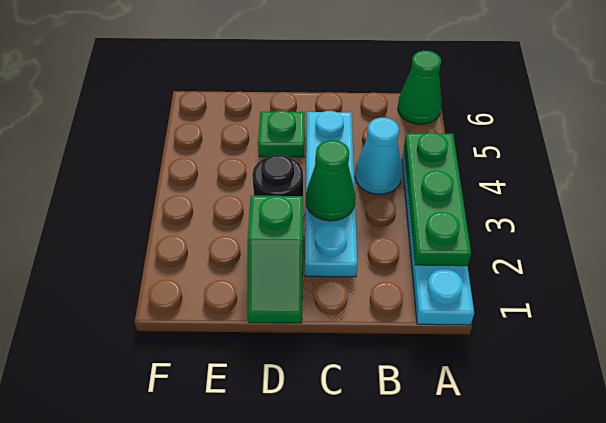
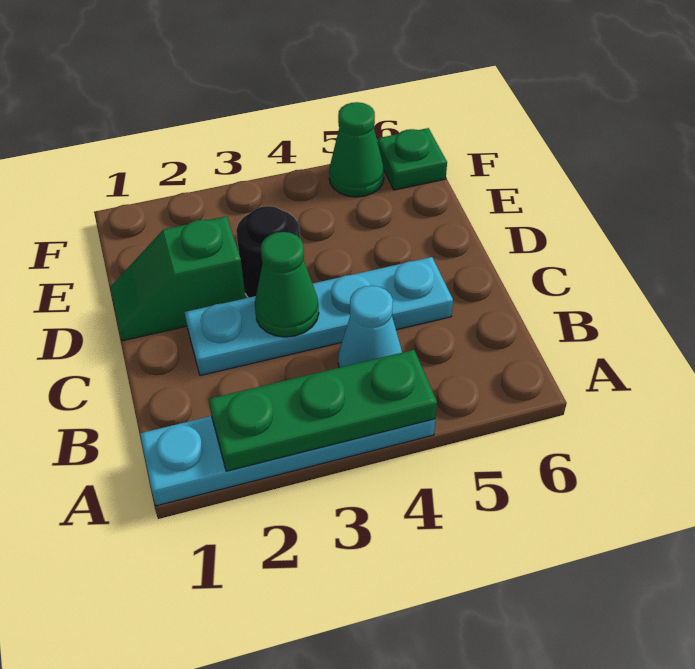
green cone A6 level 1 -> green cone F5 level 1
green plate D5 level 1 -> green plate F6 level 1

